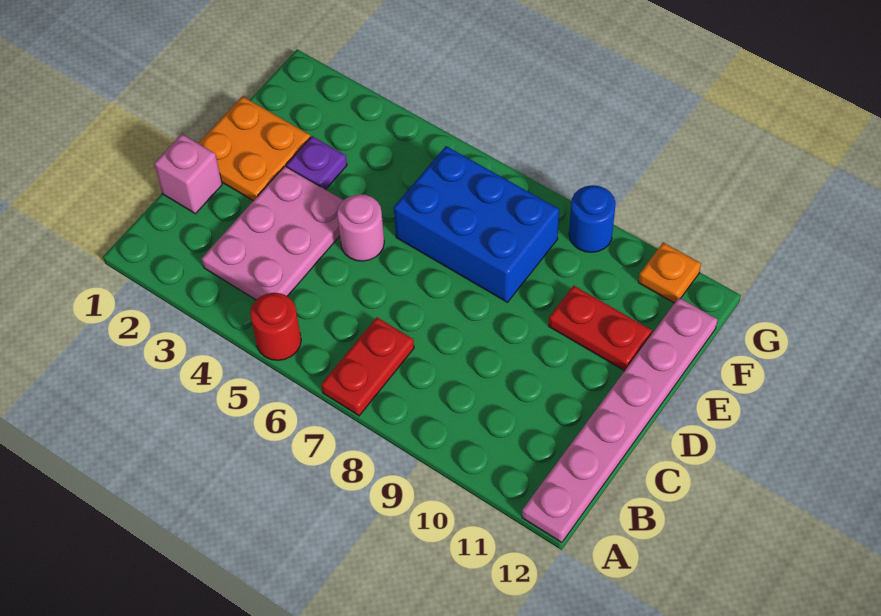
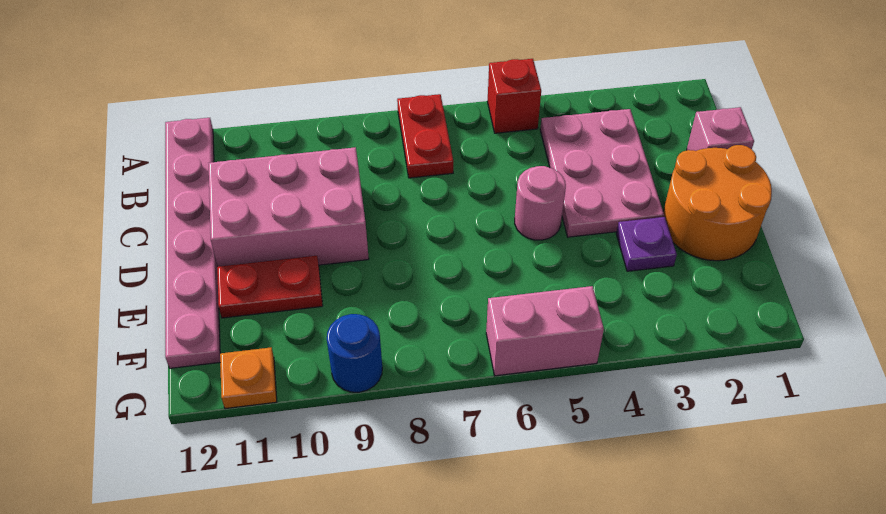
red round brick A5 level 1 -> red brick A5 level 1
none -> pink brick C9:D11 level 1
orange plate D1:E2 level 1 -> orange round brick D1:E2 level 1
blue brick E6:F8 level 1 -> none
none -> pink brick G5:G6 level 1

